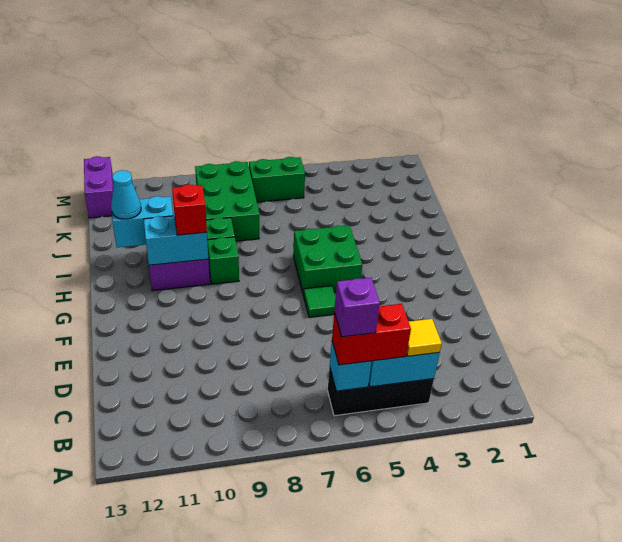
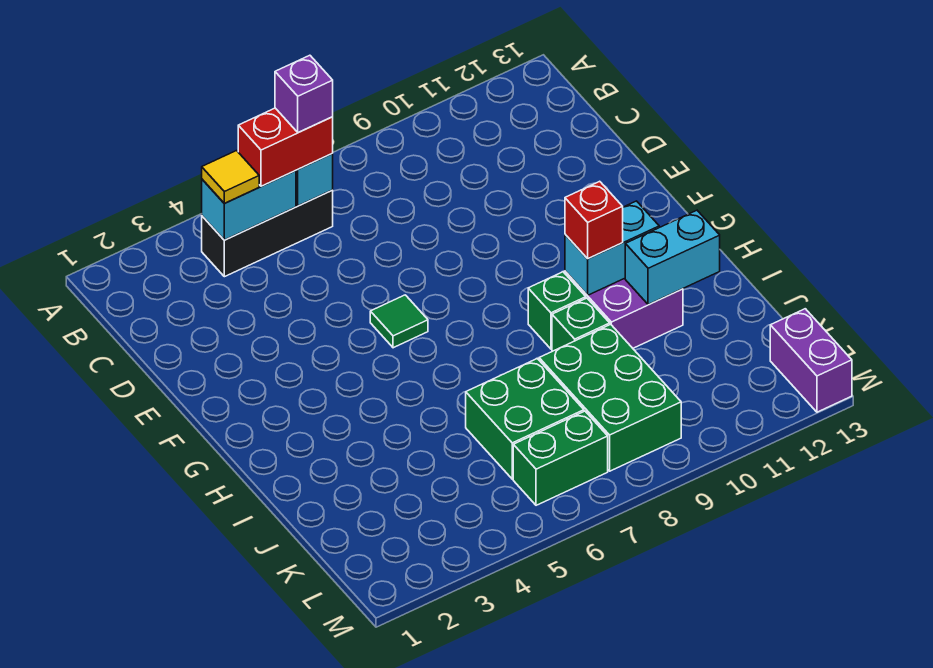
green brick G5:H6 level 1 -> green brick J6:K7 level 1
cyan cone I12 level 3 -> none

